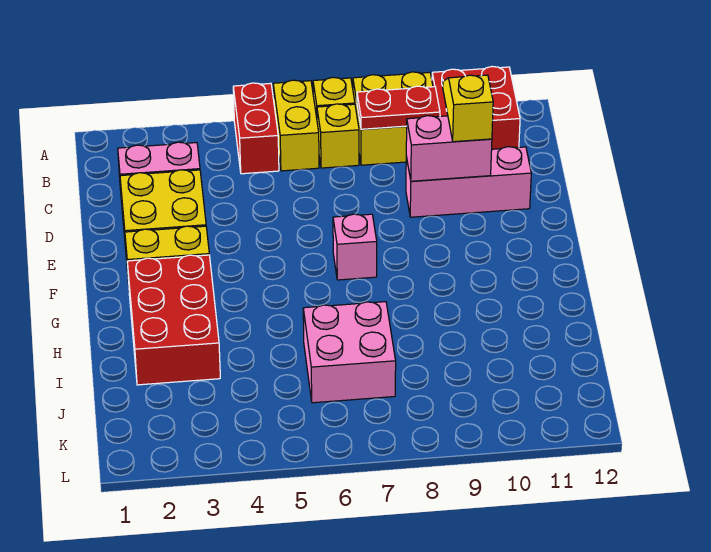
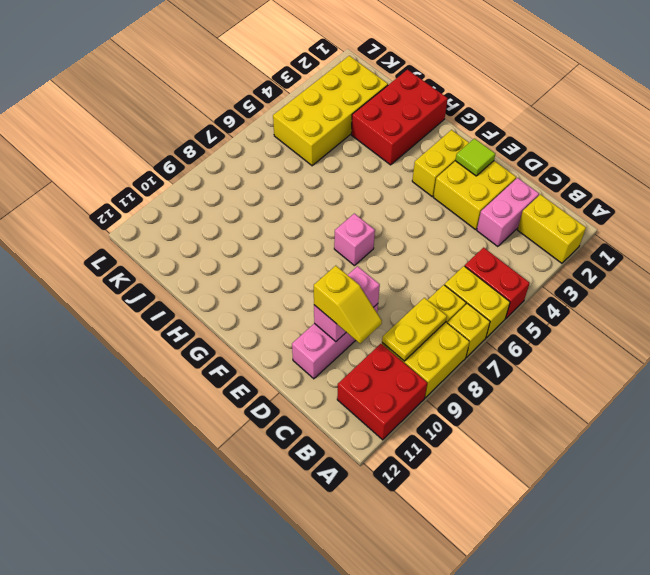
none -> yellow brick A2:B2 level 1
red plate B8:B9 level 2 -> yellow plate B8:B9 level 2
none -> lime tile E2 level 2
red brick G2:I3 level 1 -> red brick H1:I3 level 1
pink brick I6:J7 level 1 -> none
none -> yellow brick J2:K5 level 1

